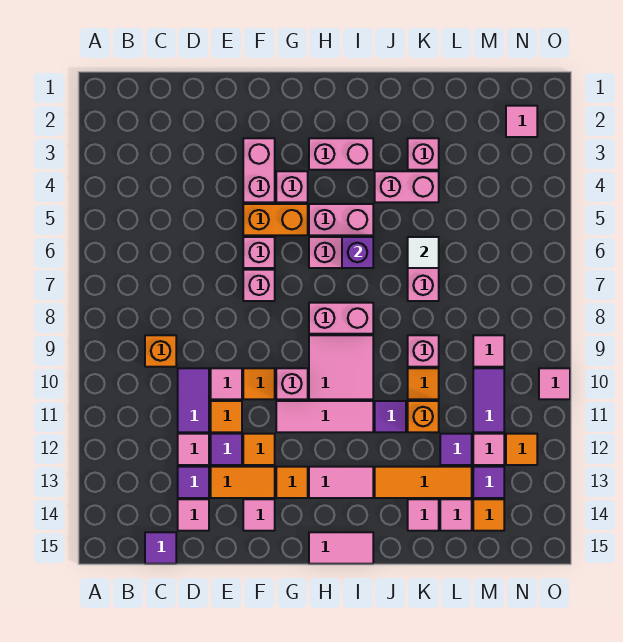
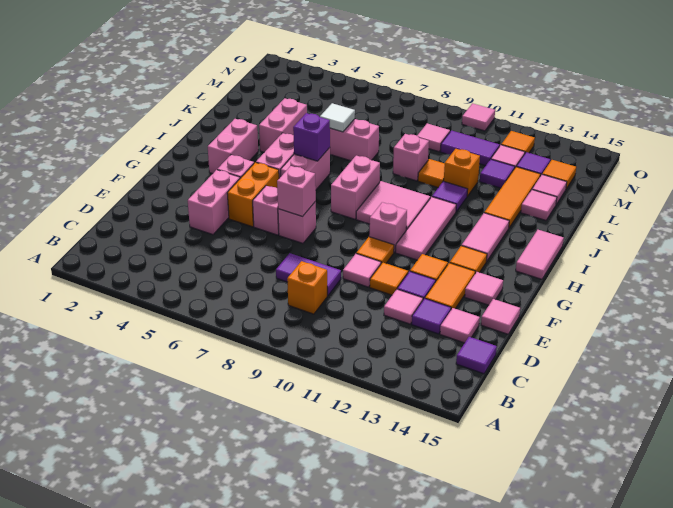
purple tile D10:D11 level 1 -> purple tile D8:D9 level 1
pink brick F3:F4 level 1 -> pink brick E4:F4 level 1
pink brick K3 level 1 -> pink brick F7 level 2
pink tile N2 level 1 -> pink tile E15 level 1

